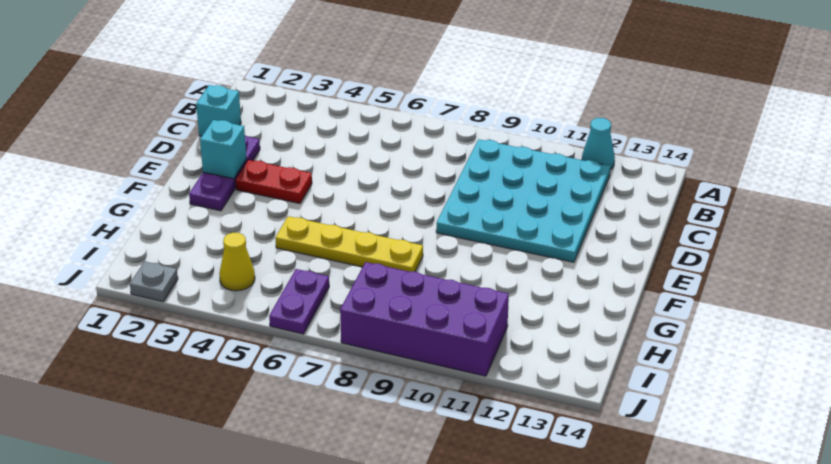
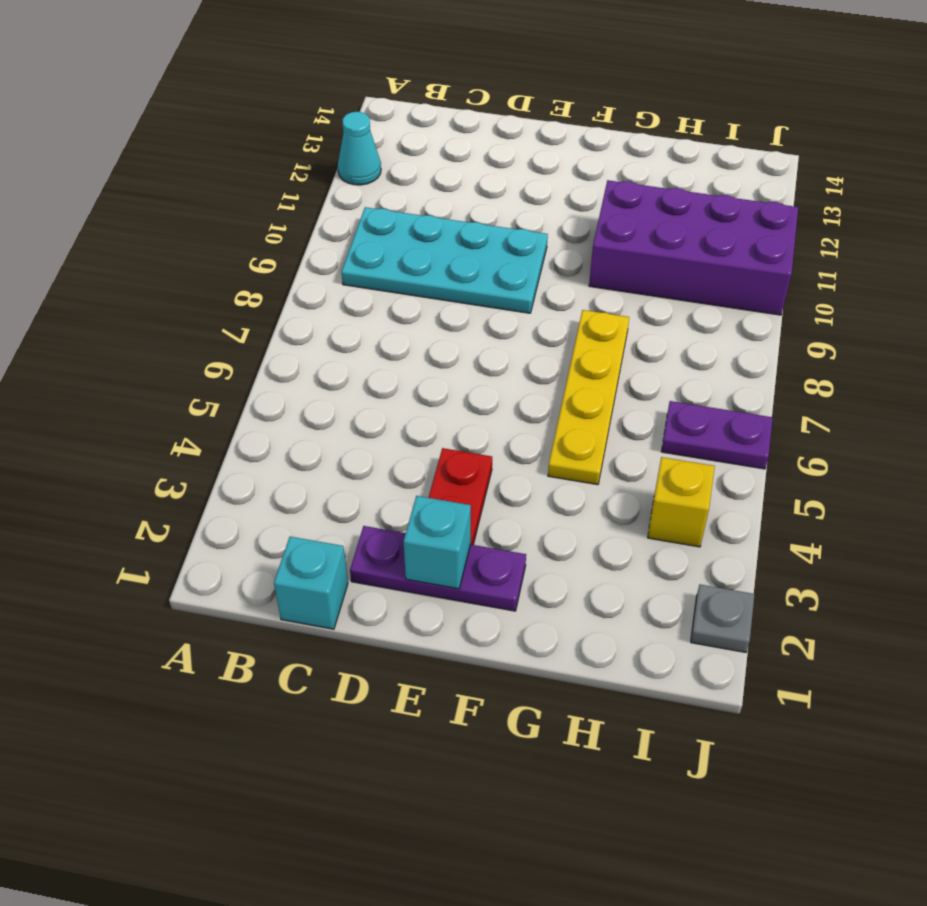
cyan plate B9:E12 level 1 -> cyan plate B9:E10 level 1
yellow cone I4 level 1 -> yellow brick I4 level 1
purple brick I8:J11 level 1 -> purple brick G10:J11 level 1

